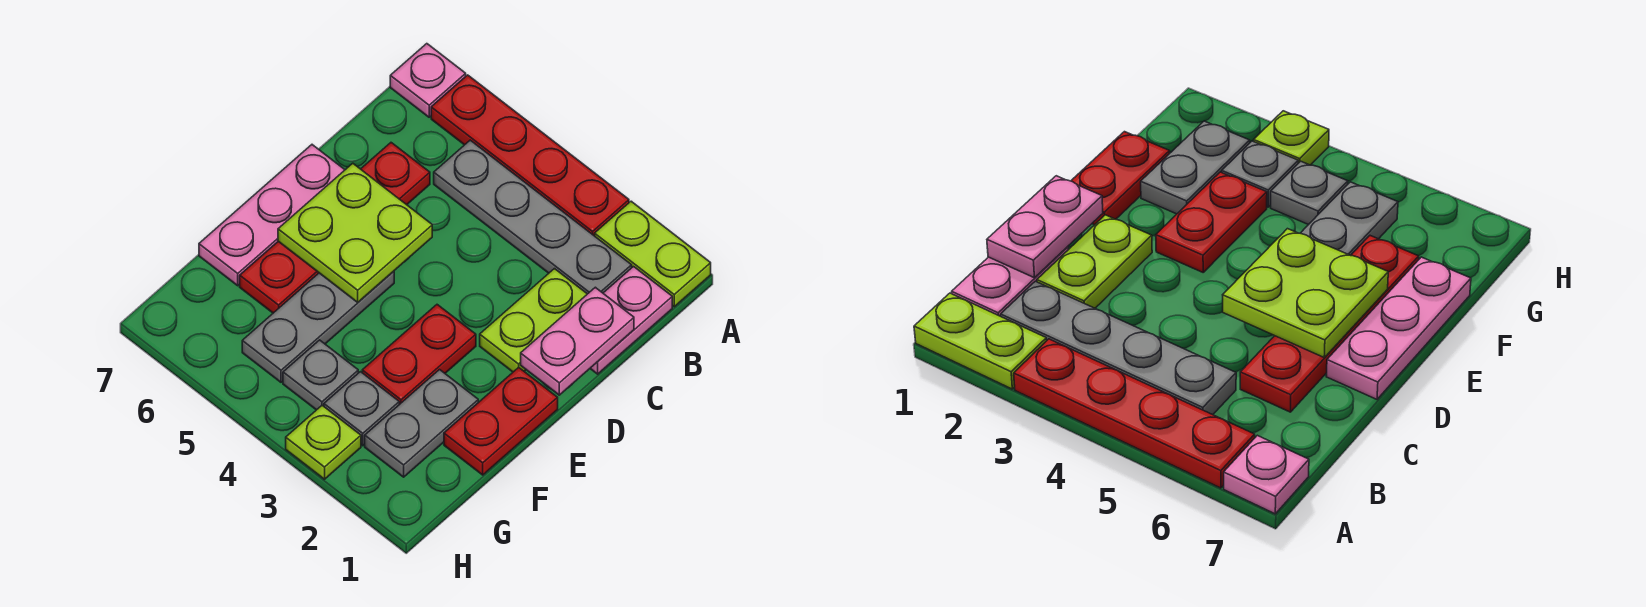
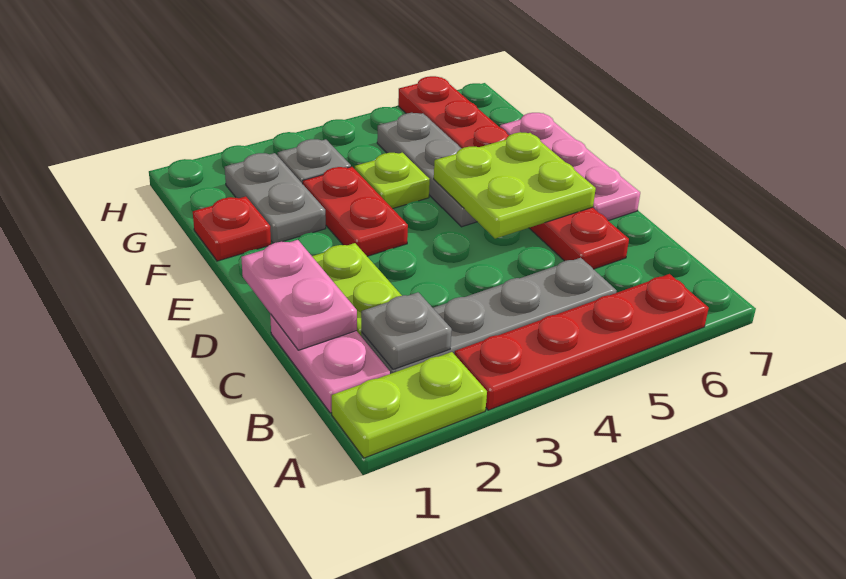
pink plate A7 level 1 -> none
red plate C6:F6 level 1 -> red plate C6:H6 level 1
red plate E1:F1 level 1 -> red plate F1 level 1
grey plate G4 level 1 -> grey plate B2 level 2
lime plate H3 level 1 -> lime plate F4 level 1

